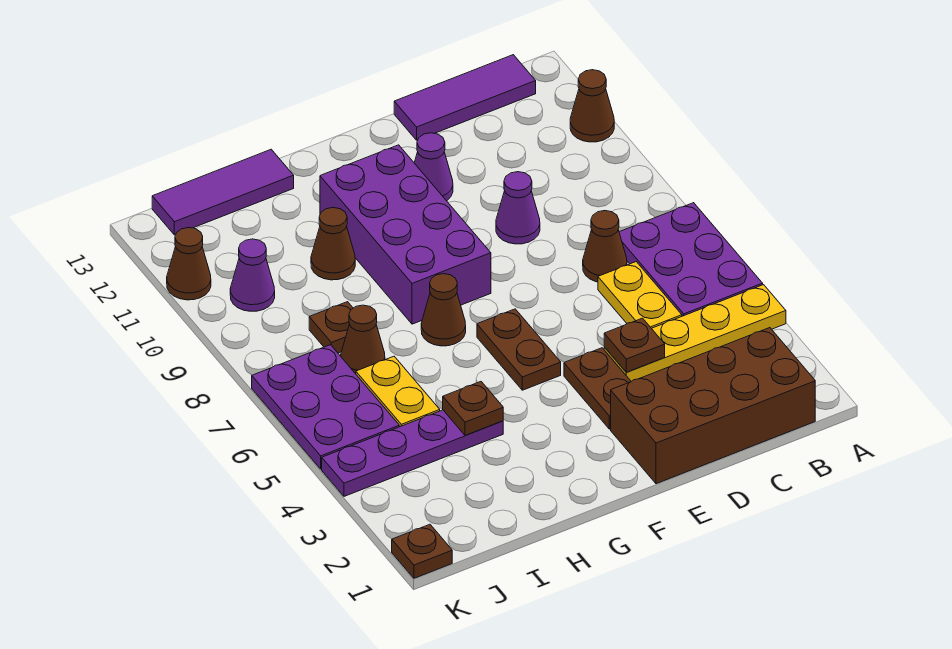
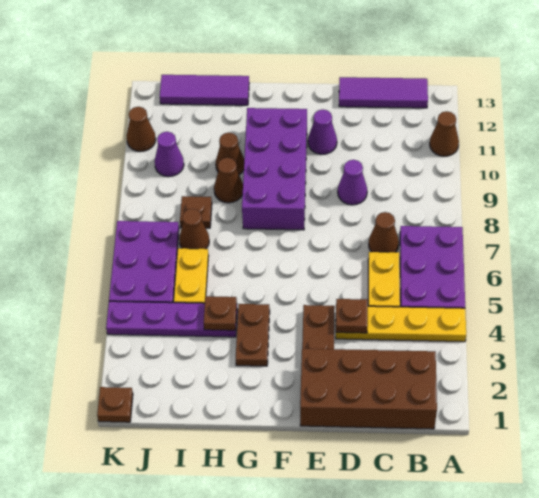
brown plate F5:F6 level 1 -> brown plate G3:G4 level 1
brown cone G7 level 1 -> brown cone H9 level 1

